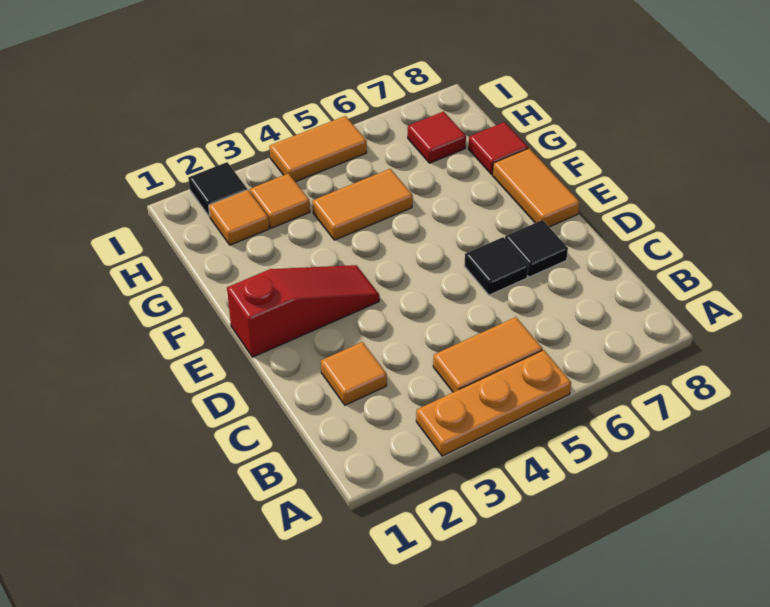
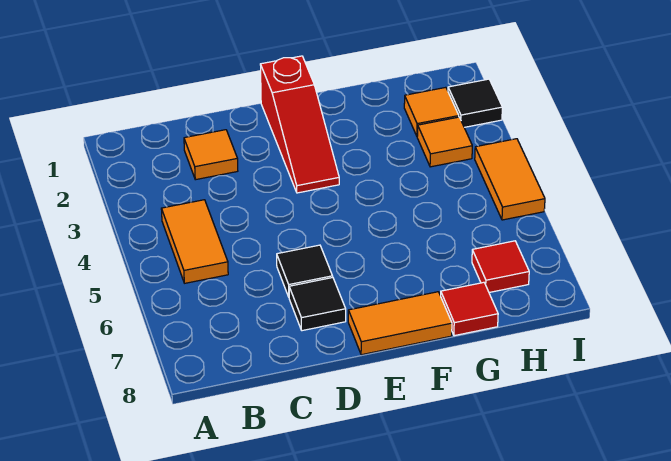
orange plate A3:A5 level 1 -> none
orange tile G4:G5 level 1 -> none

